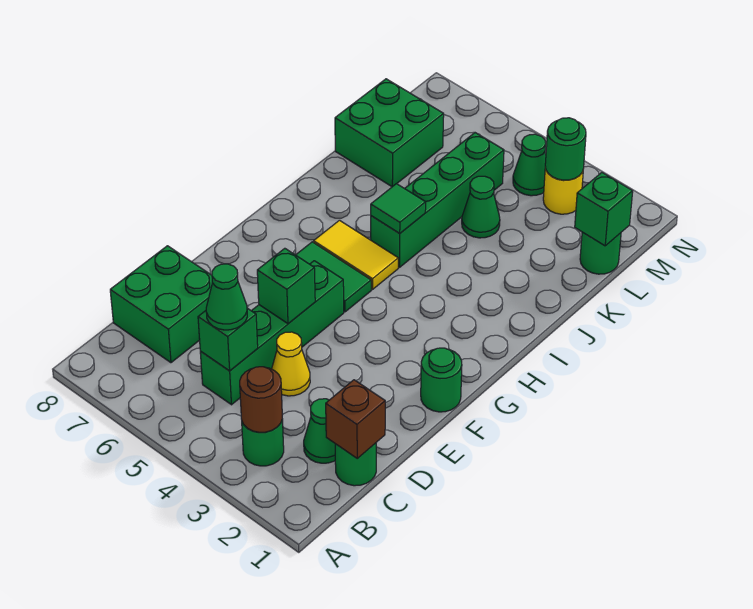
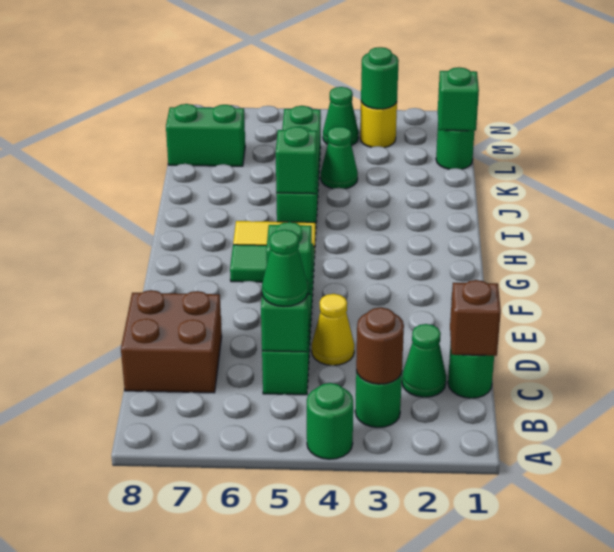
green brick C7:D8 level 1 -> brown brick C7:D8 level 1
green round brick F1 level 1 -> green round brick A4 level 1
green tile I5 level 2 -> green brick I5 level 2
green brick K7:L8 level 1 -> green brick L7:L8 level 1

